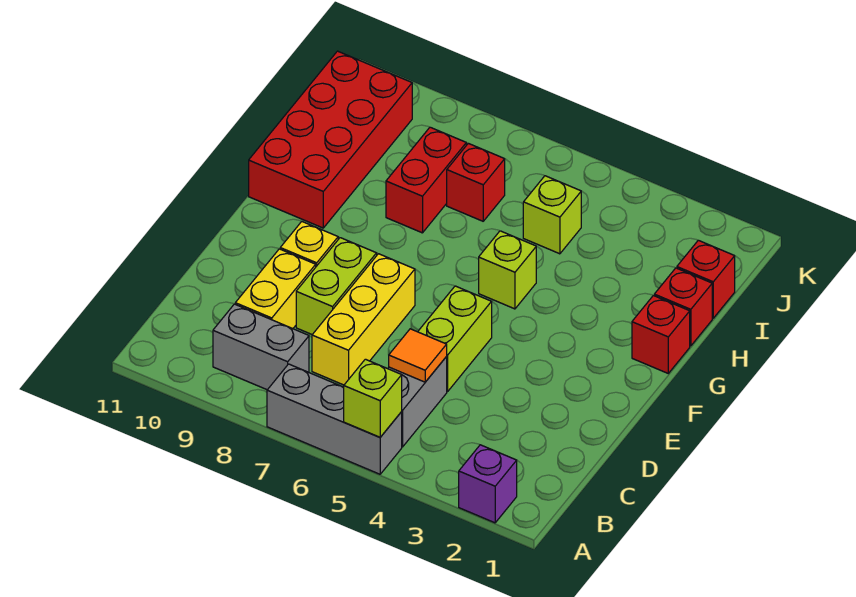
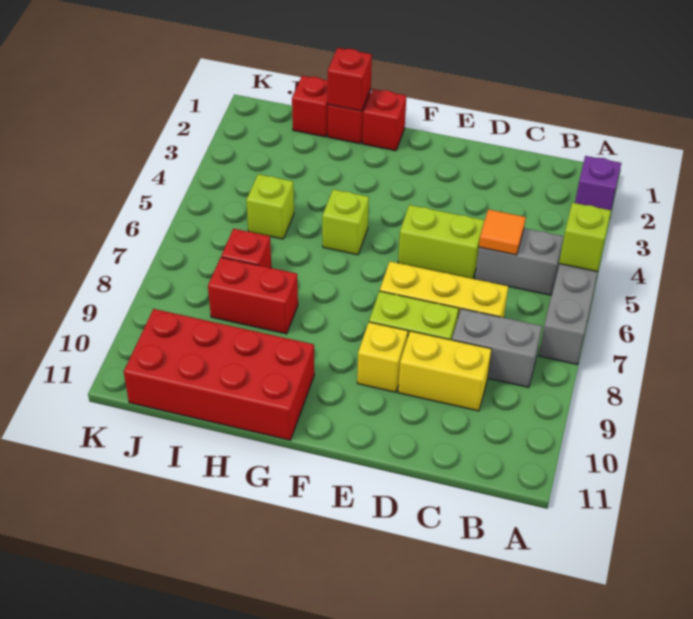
grey brick B8:B9 level 1 -> grey brick B8:C8 level 1
none -> red brick H1 level 2

